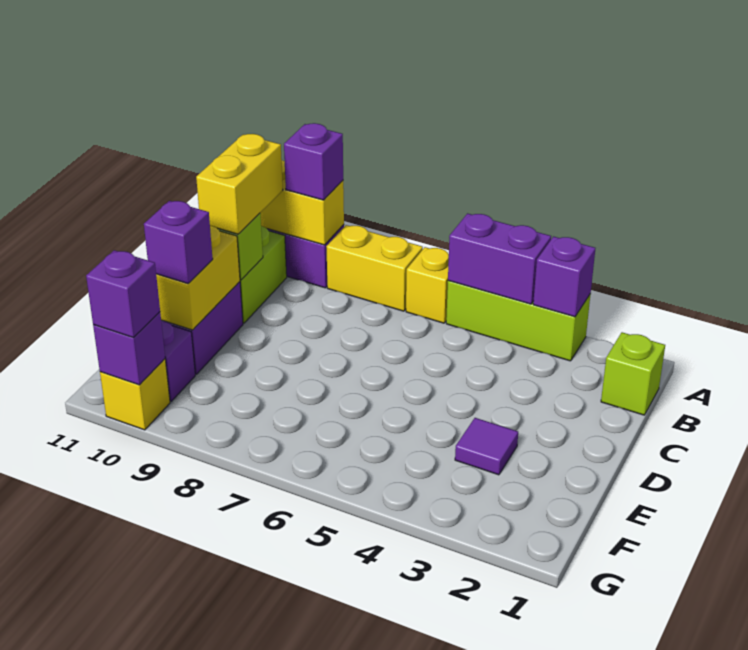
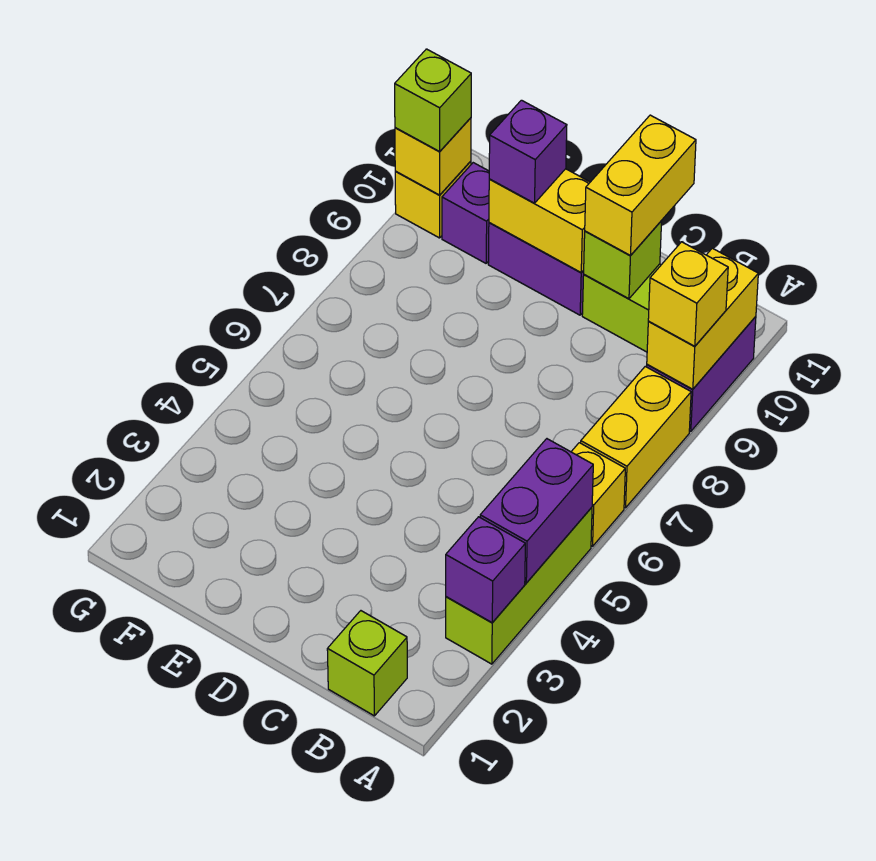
purple brick A9 level 3 -> yellow brick A9 level 3
yellow brick B10:C10 level 3 -> yellow brick C10:C11 level 3
purple tile E3 level 1 -> none
purple brick G10 level 2 -> yellow brick G10 level 2
purple brick G10 level 3 -> lime brick G10 level 3

